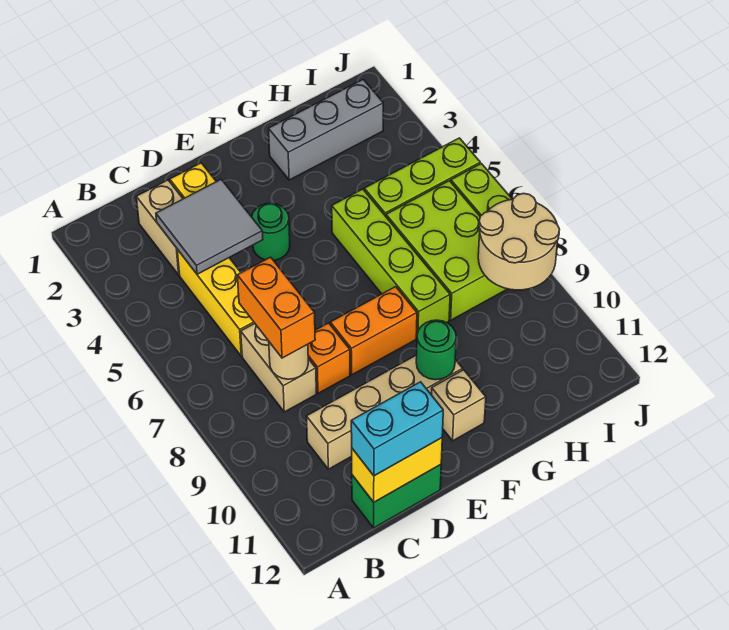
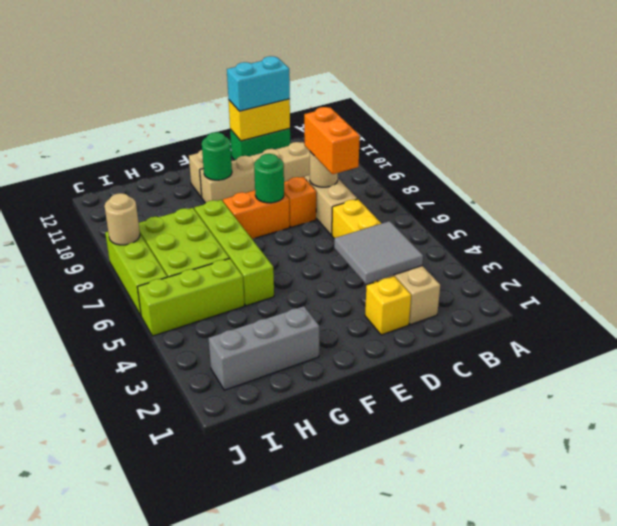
green round brick E4 level 1 -> green round brick E8 level 2
tan round brick I8:J9 level 2 -> tan round brick J8 level 2

